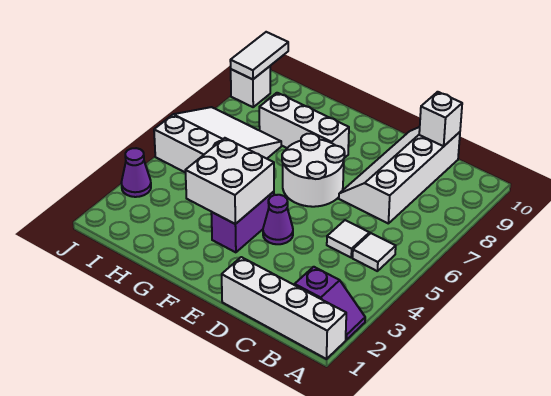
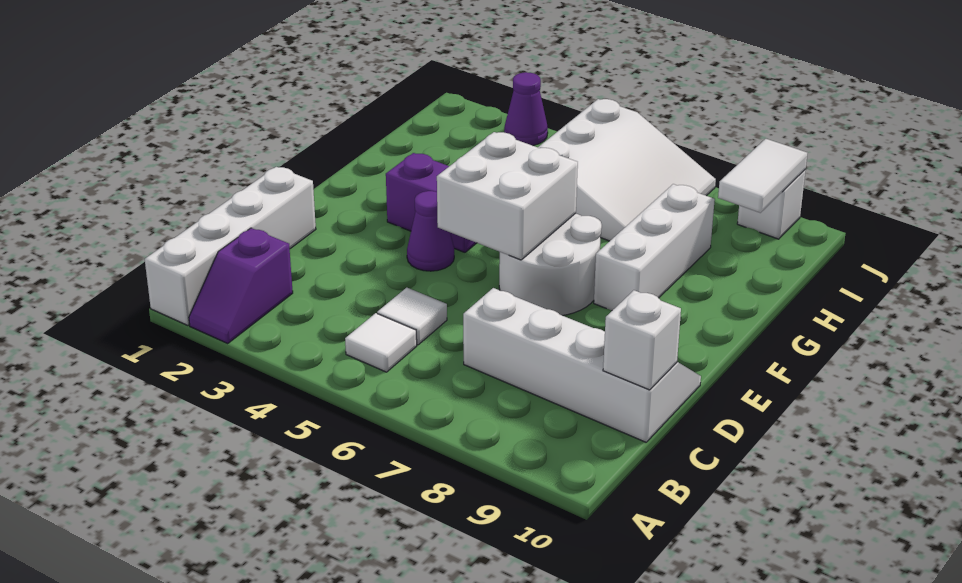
white brick F3:G4 level 2 -> white brick E5:F6 level 2
white tile J9:J10 level 2 -> white tile I9:J9 level 2

